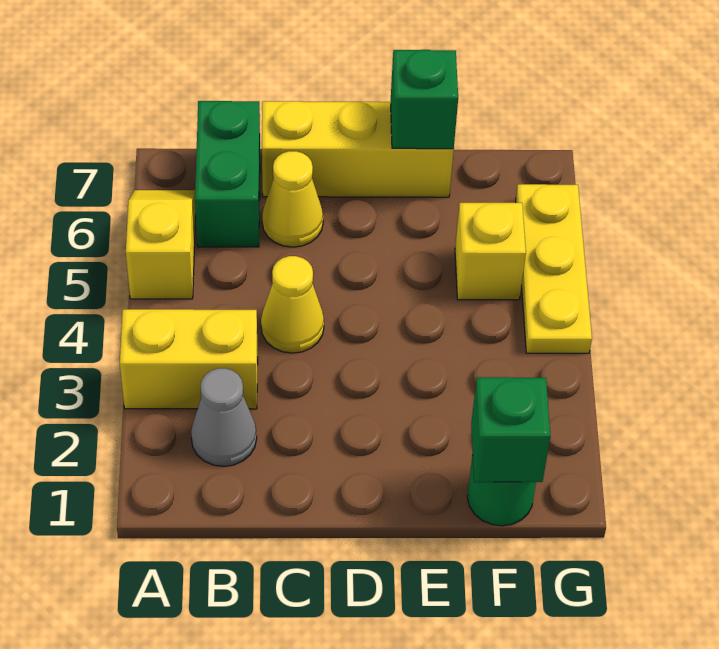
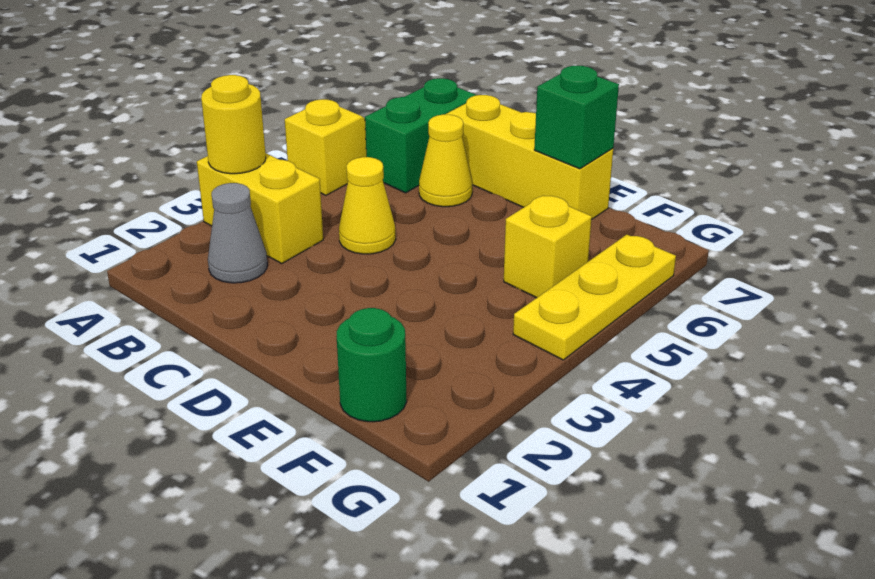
none -> yellow round brick A3 level 2
green brick F1 level 2 -> none

